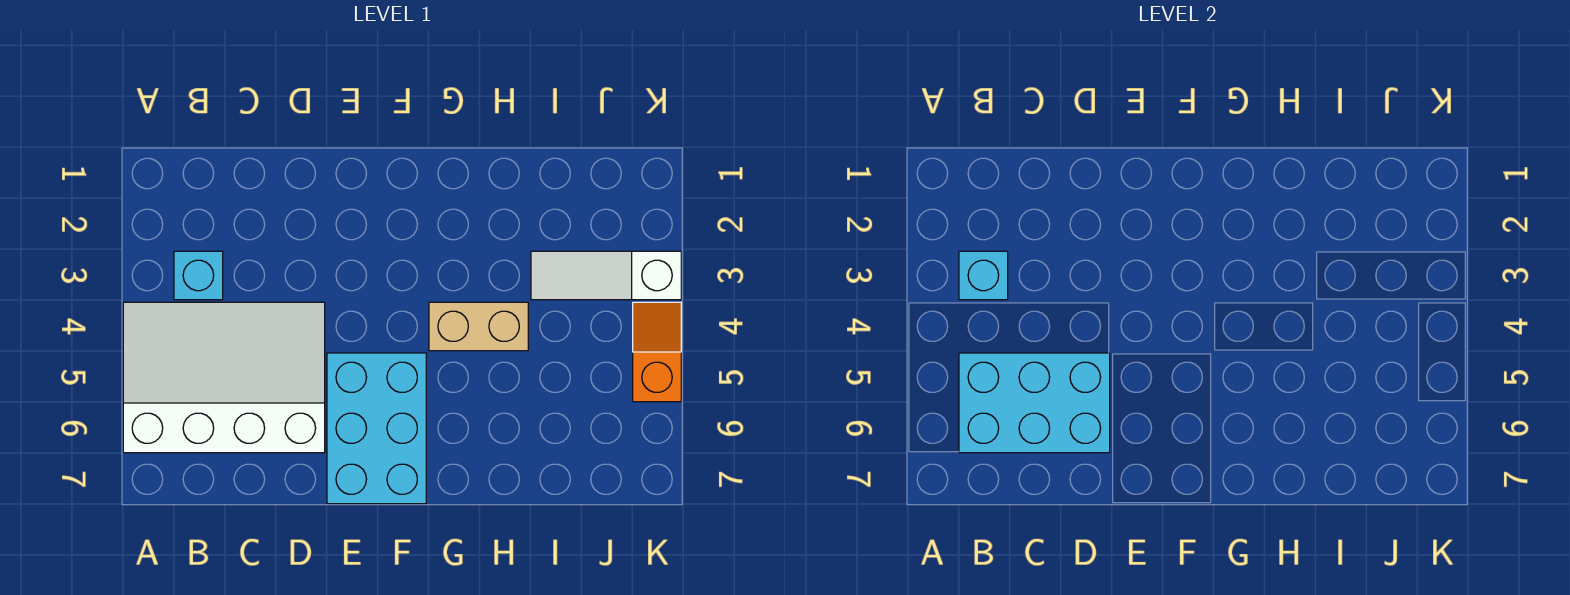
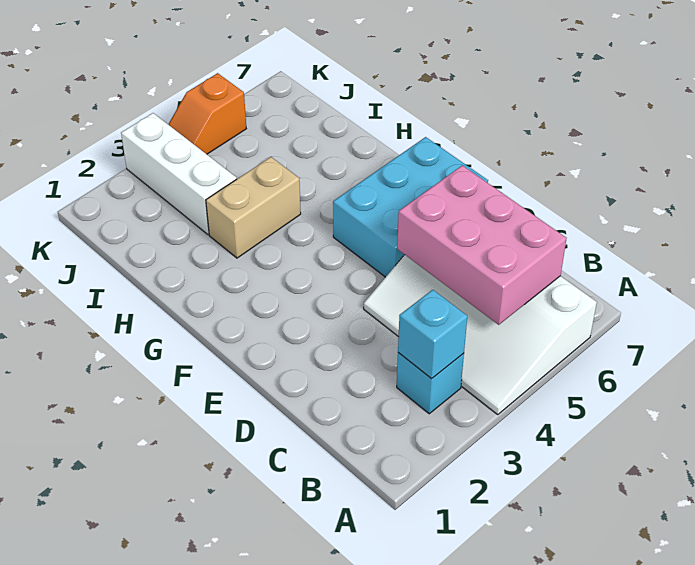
cyan brick B5:D6 level 2 -> pink brick B5:D6 level 2
tan brick G4:H4 level 1 -> tan brick H3:H4 level 1
white slope I3:K3 level 1 top K -> white brick I3:K3 level 1

